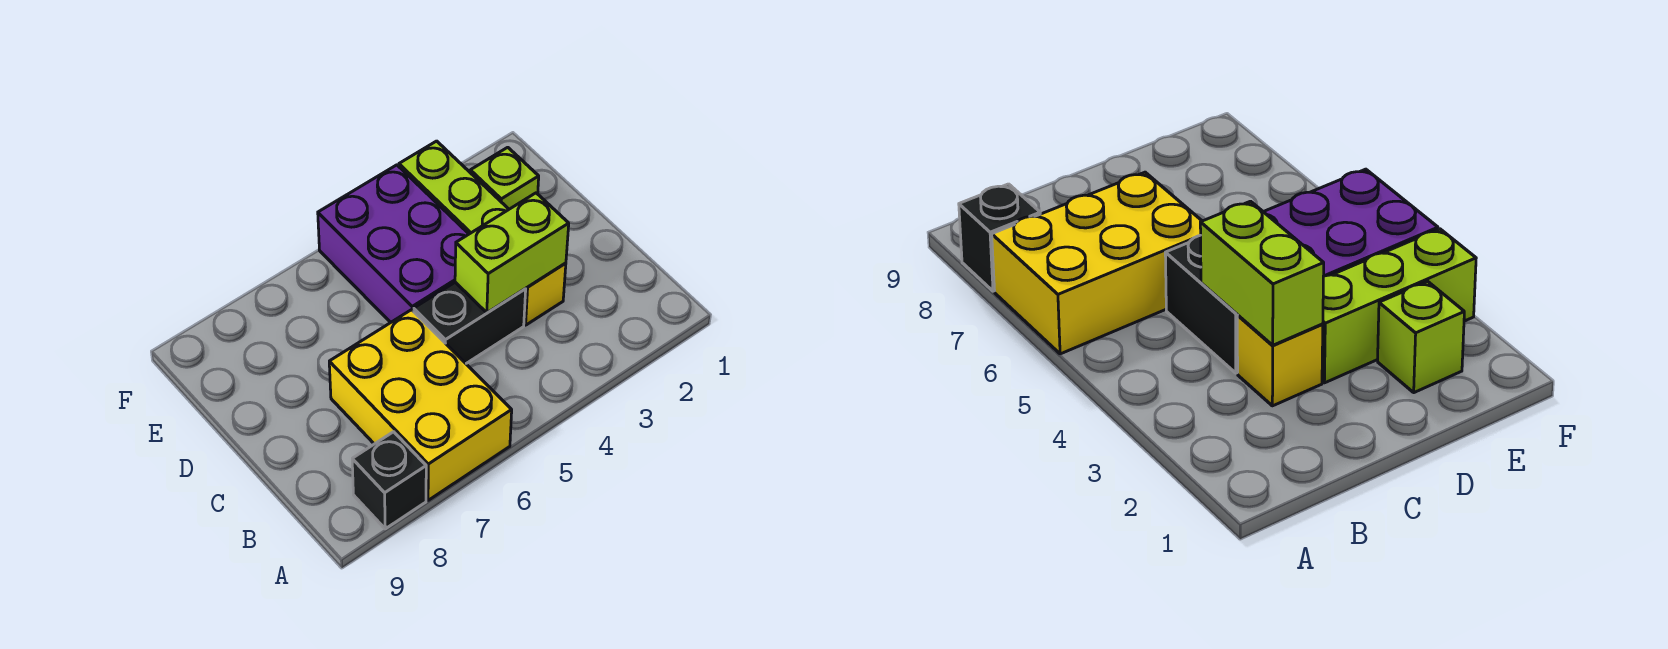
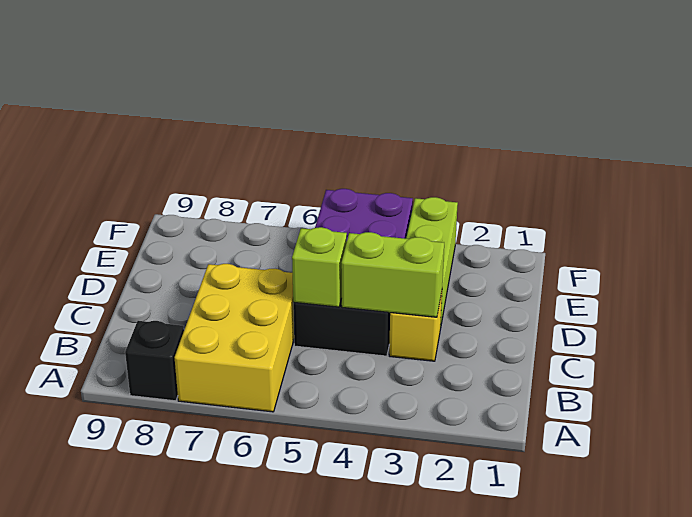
lime brick E2 level 1 -> lime brick C5 level 2

